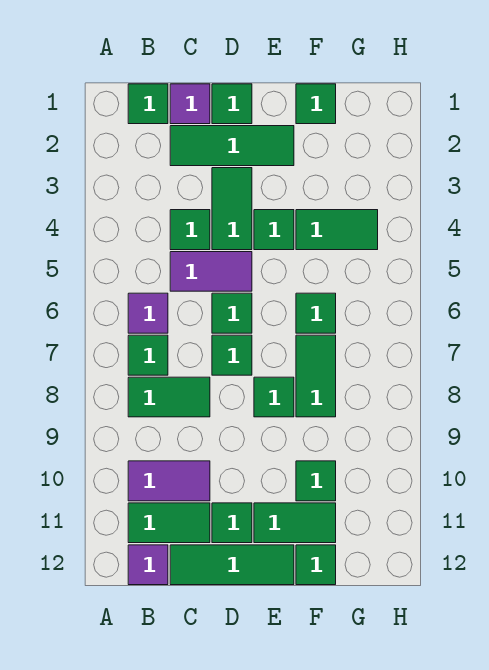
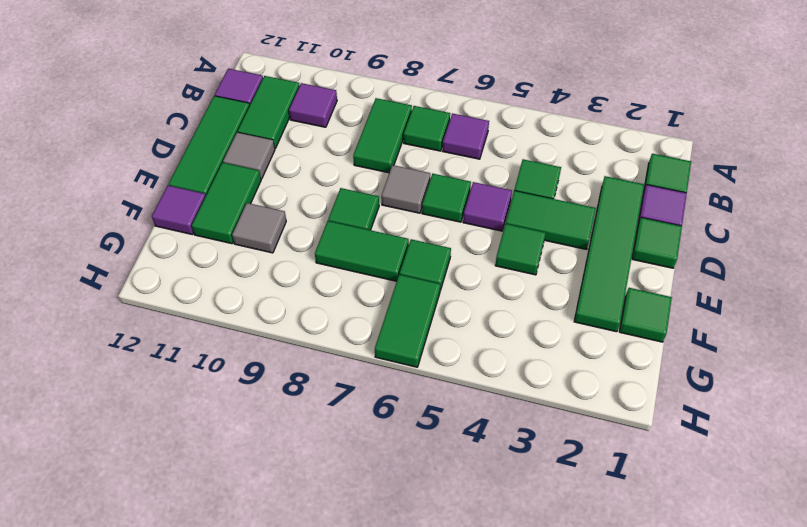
purple tile B10:C10 level 1 -> purple tile B10 level 1
green tile C2:E2 level 1 -> green tile C2:F2 level 1
purple tile C5:D5 level 1 -> purple tile D5 level 1
green tile D7 level 1 -> grey tile D7 level 1
green tile D11 level 1 -> grey tile D11 level 1
green tile F4:G4 level 1 -> green tile G6:H6 level 1
green tile F10 level 1 -> grey tile F10 level 1
green tile F12 level 1 -> purple tile F12 level 1

